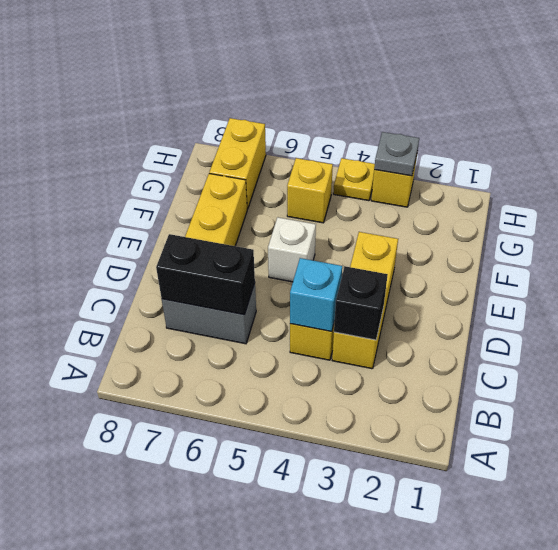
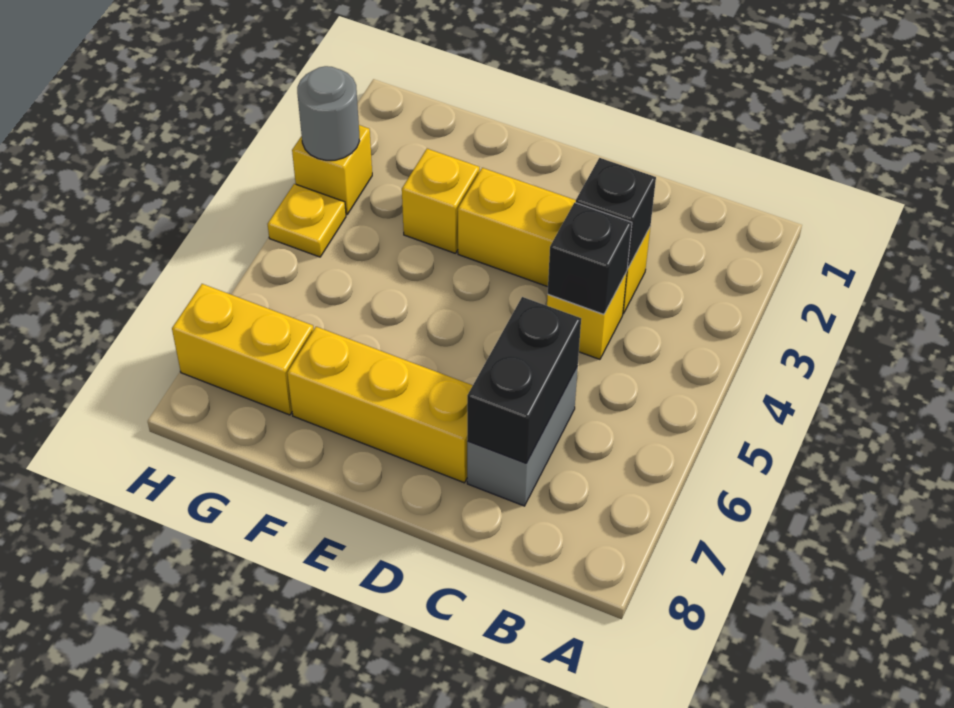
cyan brick C4 level 2 -> black brick C4 level 2
white brick E5 level 1 -> none
yellow brick G5 level 1 -> yellow brick F3 level 1
grey plate H3 level 2 -> grey round brick H3 level 2

